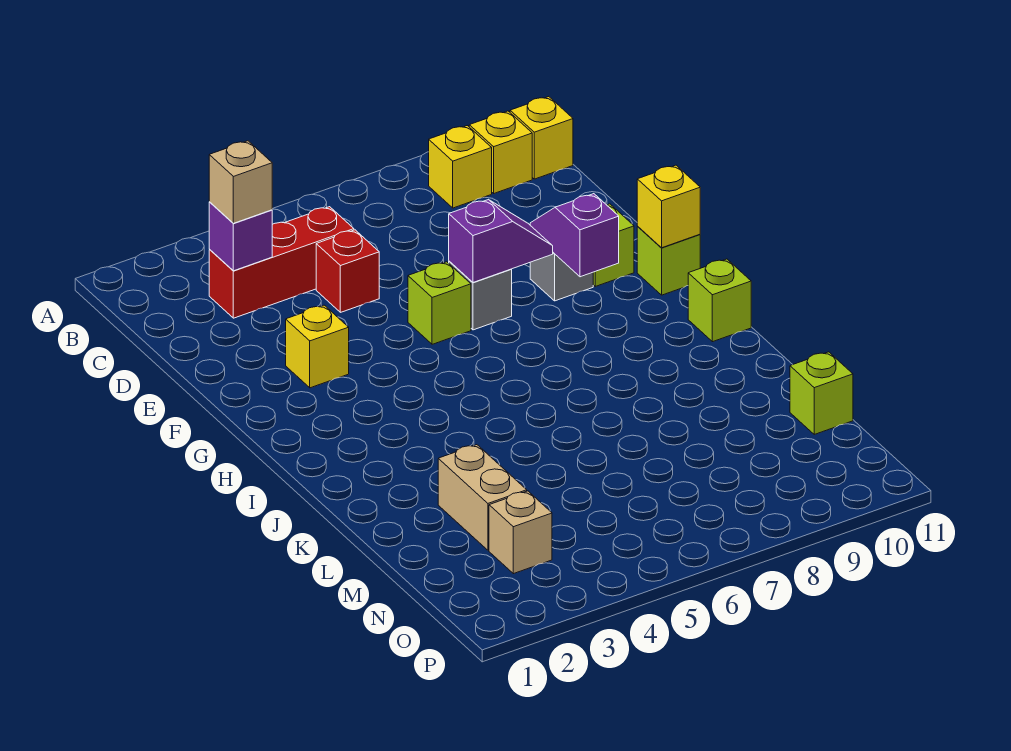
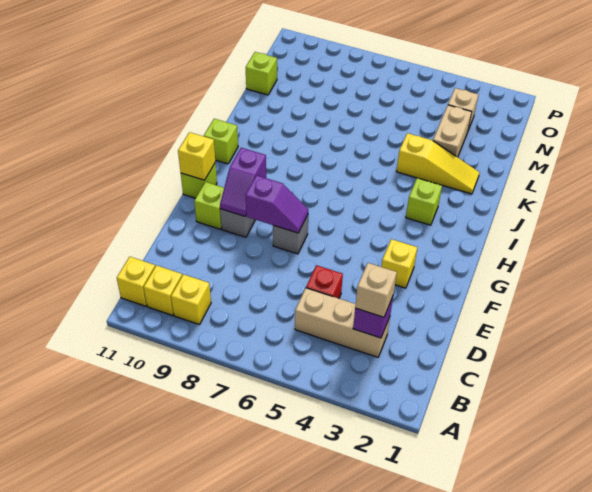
red brick C3:C5 level 1 -> tan brick C3:C5 level 1
lime brick F6 level 1 -> lime brick I3 level 1
purple slope F7:F8 level 2 top 7 -> purple slope F7:F8 level 2 top 8
none -> yellow slope K2:K4 level 1 top 4

